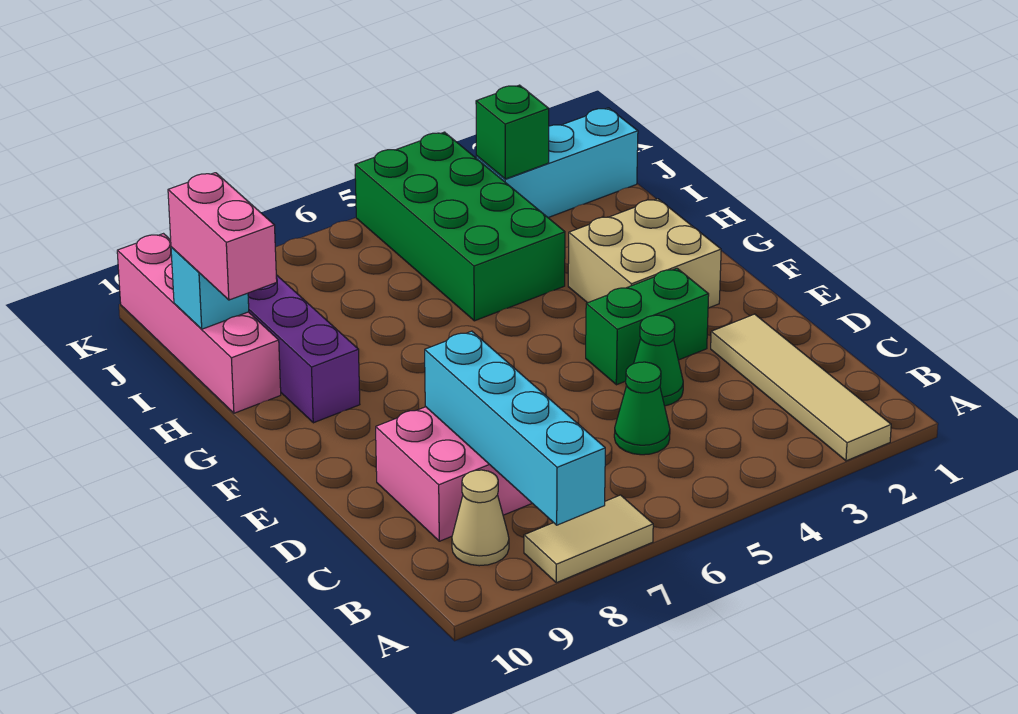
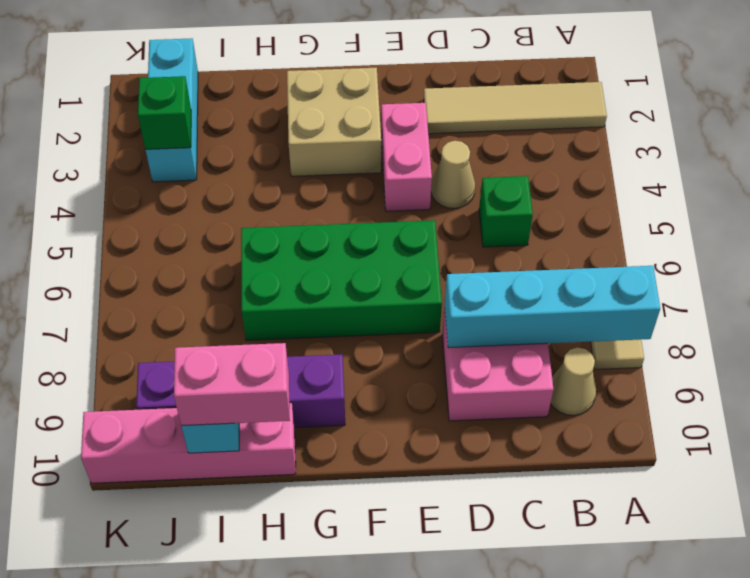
green cone C5 level 1 -> green brick C5 level 1
green cone D4 level 1 -> tan cone D4 level 1
green brick E3:E4 level 1 -> pink brick E3:E4 level 1
green brick H4:K5 level 1 -> green brick E6:H7 level 1

